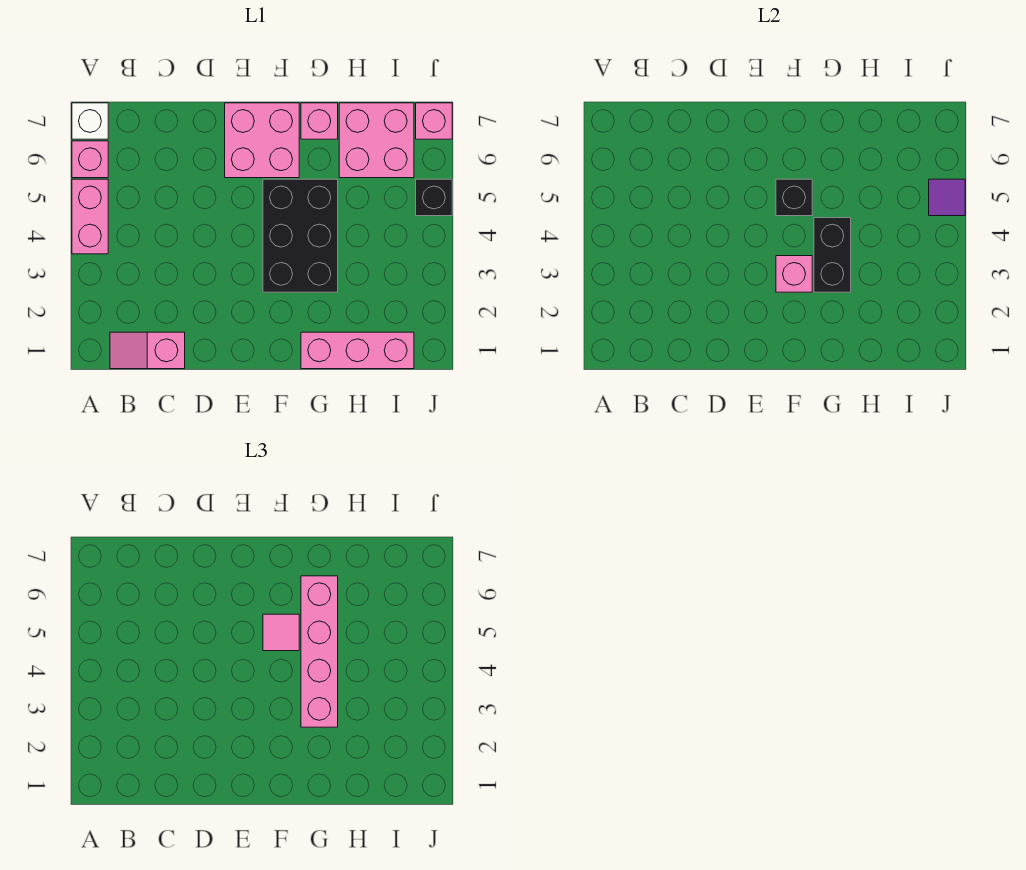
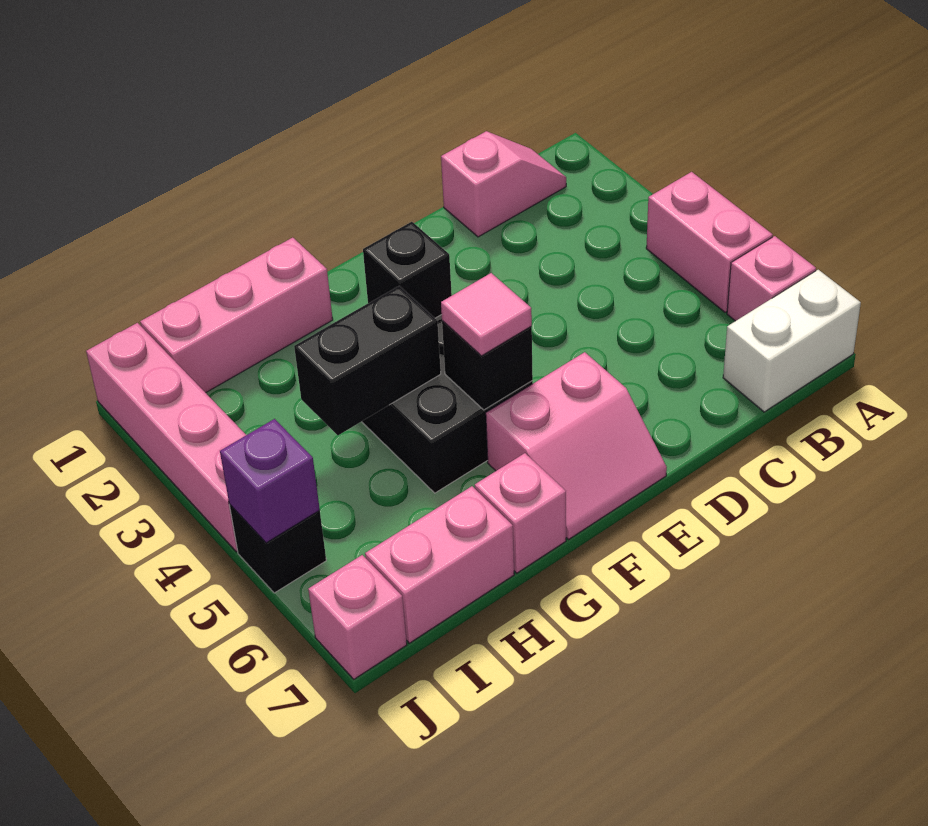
white brick A7 level 1 -> white brick A7:B7 level 1
pink brick E6:F7 level 1 -> pink slope E6:F7 level 1 top 6
pink brick F3 level 2 -> black brick F3 level 2
black brick G3:G4 level 2 -> black brick G4:H4 level 2
pink brick G3:G6 level 3 -> pink brick J1:J4 level 1
pink brick H6:I7 level 1 -> pink brick H7:I7 level 1
purple tile J5 level 2 -> purple brick J5 level 2

